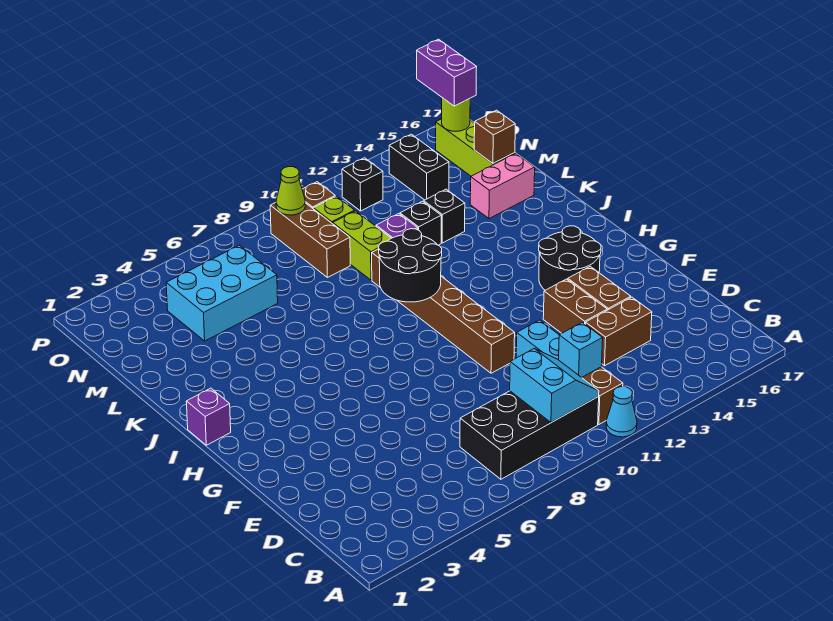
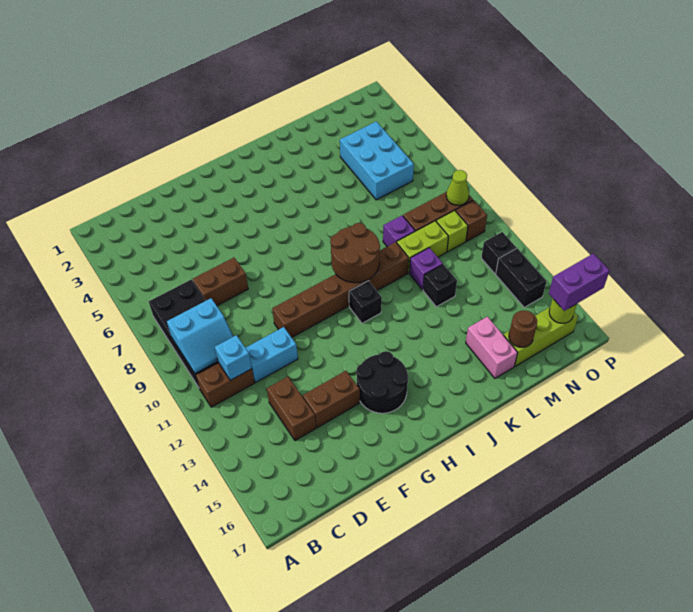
cyan cone A11 level 1 -> none
brown brick E13:F13 level 1 -> brown brick D7:E7 level 1
purple brick I1 level 1 -> purple brick L9 level 1
black round brick I9:J10 level 2 -> brown round brick I9:J10 level 2
black brick L13 level 1 -> black brick I11 level 1
brown brick M16 level 2 -> brown round brick M16 level 2
black brick N14:O14 level 1 -> black brick O13:O14 level 1

